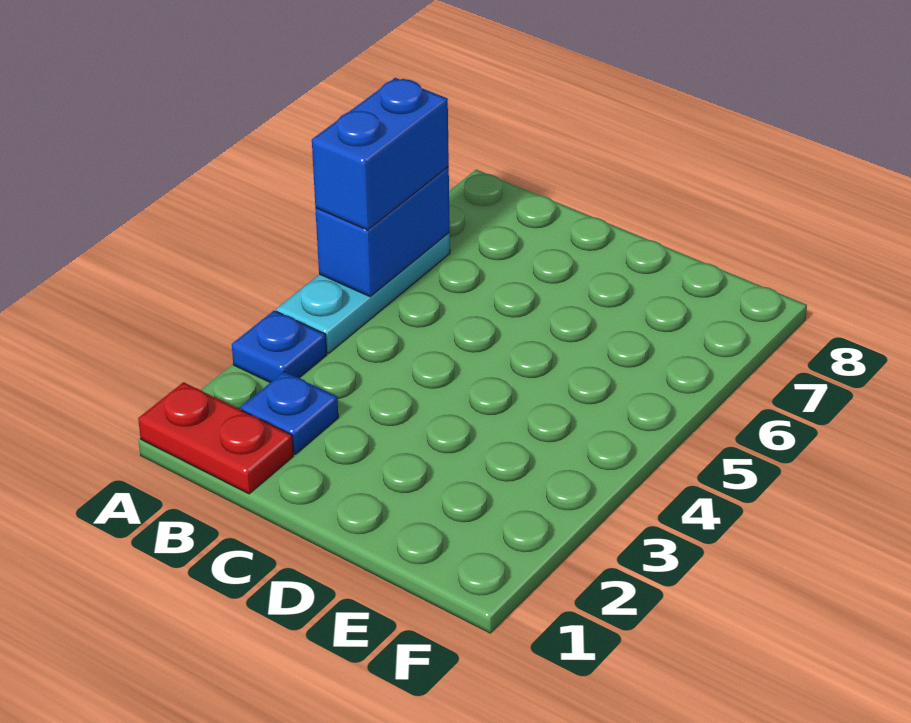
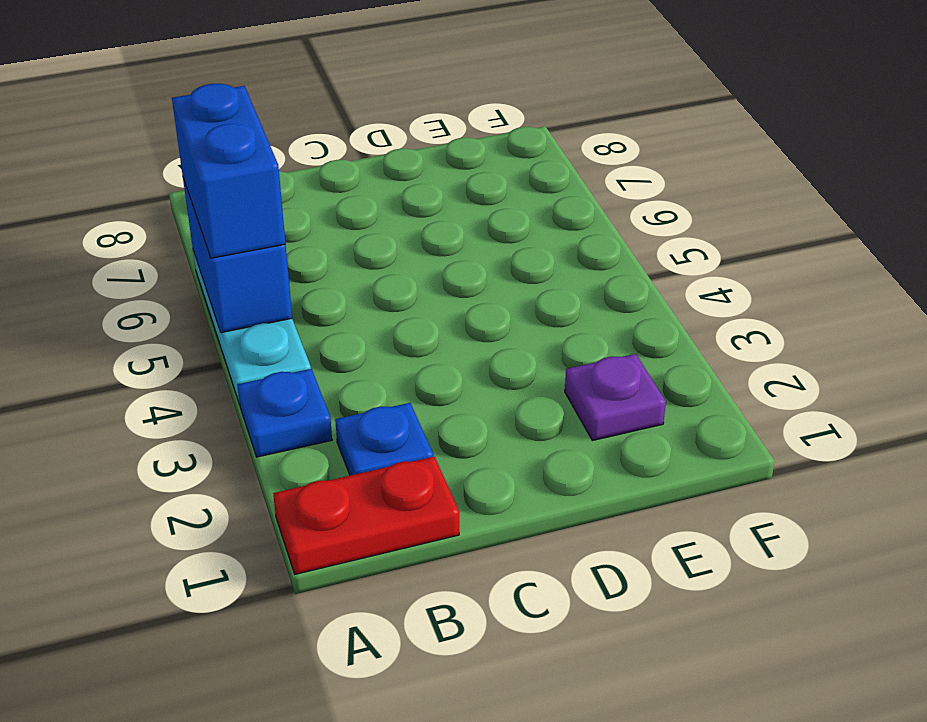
none -> purple plate E2 level 1

